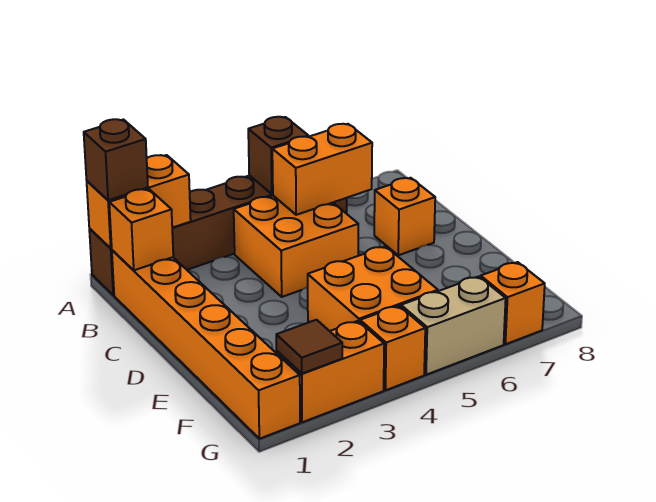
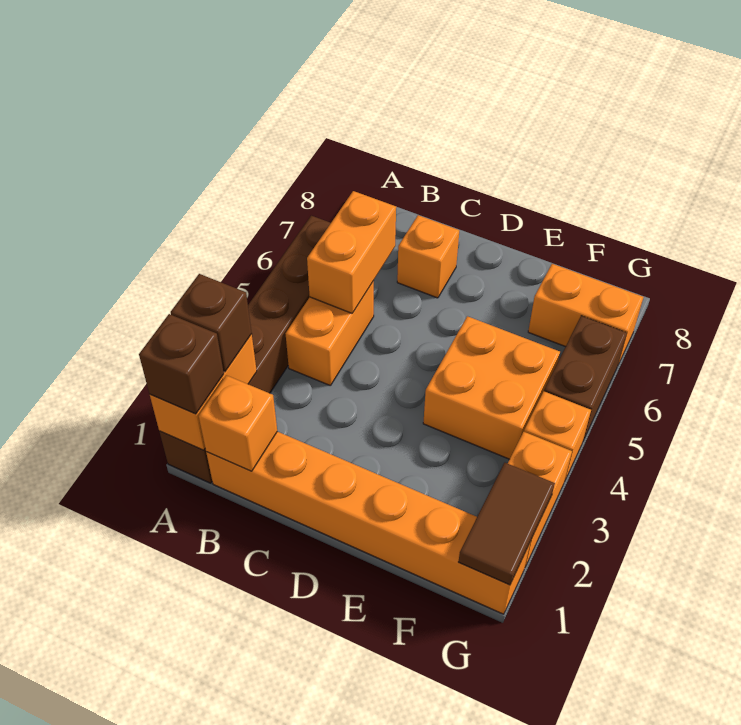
brown brick A5 level 2 -> brown brick A2 level 3
orange brick B4:C5 level 1 -> orange brick B4:B5 level 1
brown tile G2 level 2 -> brown tile G1:G2 level 2
tan brick G5:G6 level 1 -> brown brick G5:G6 level 1
orange brick G7 level 1 -> orange brick F7:G7 level 1

